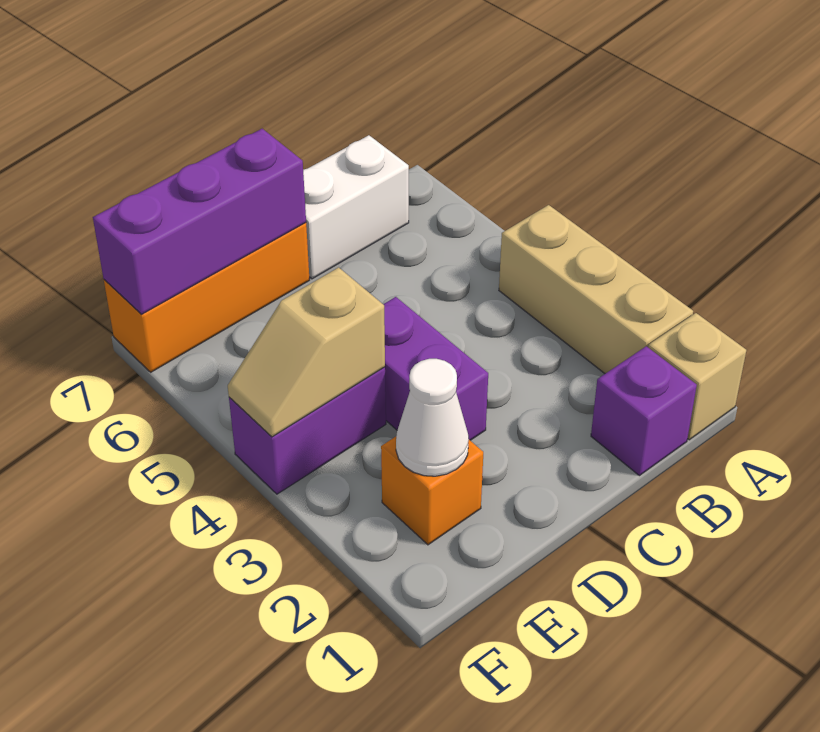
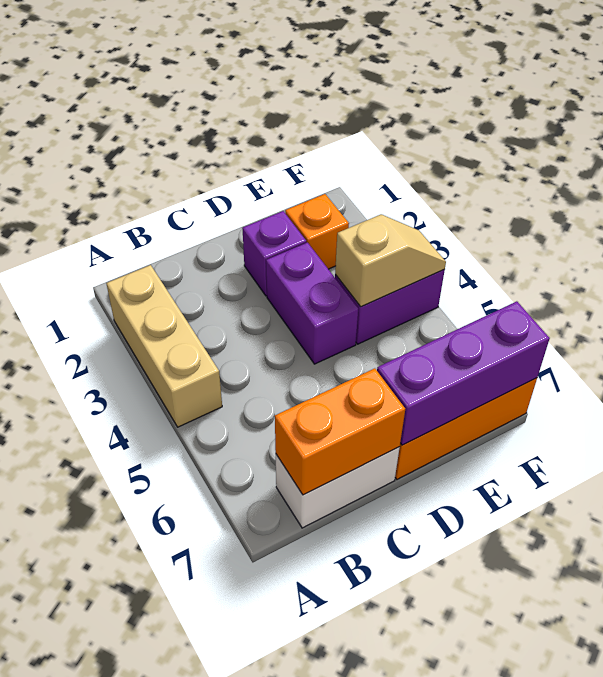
tan brick A1 level 1 -> none
purple brick B1 level 1 -> purple brick D2 level 1
none -> orange brick B7:C7 level 2
white cone E2 level 2 -> none

